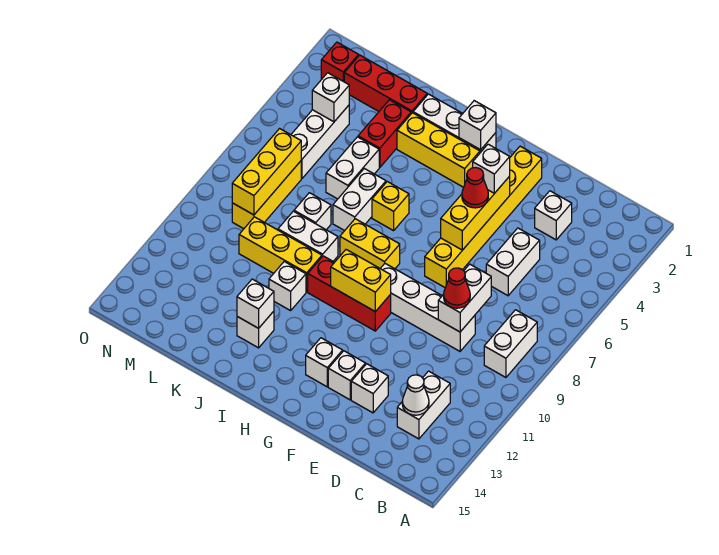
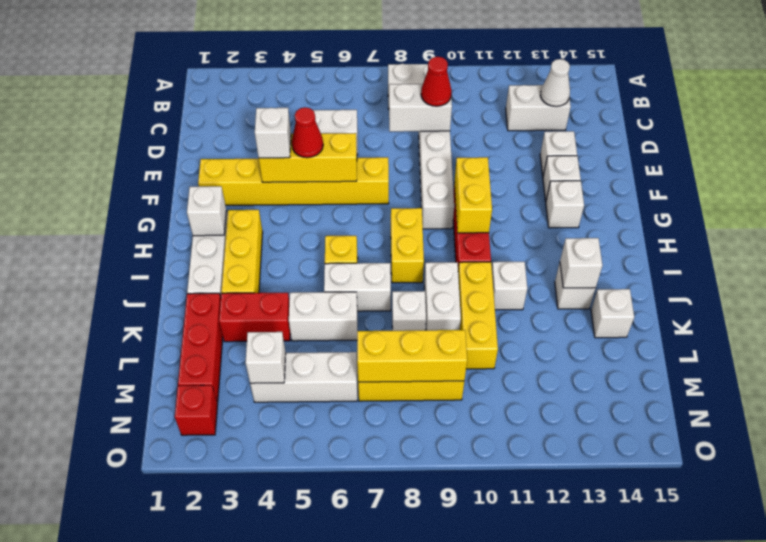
white brick D3 level 1 -> white brick K14 level 1

